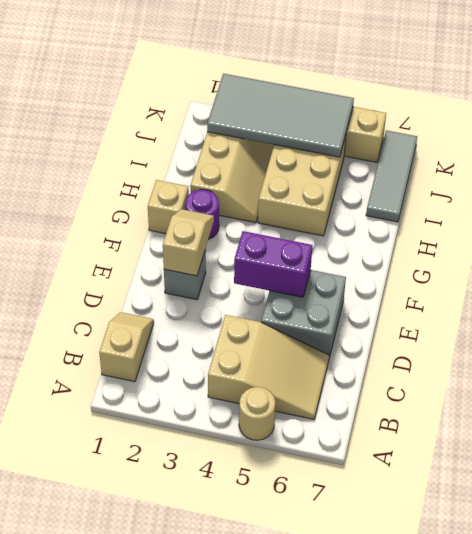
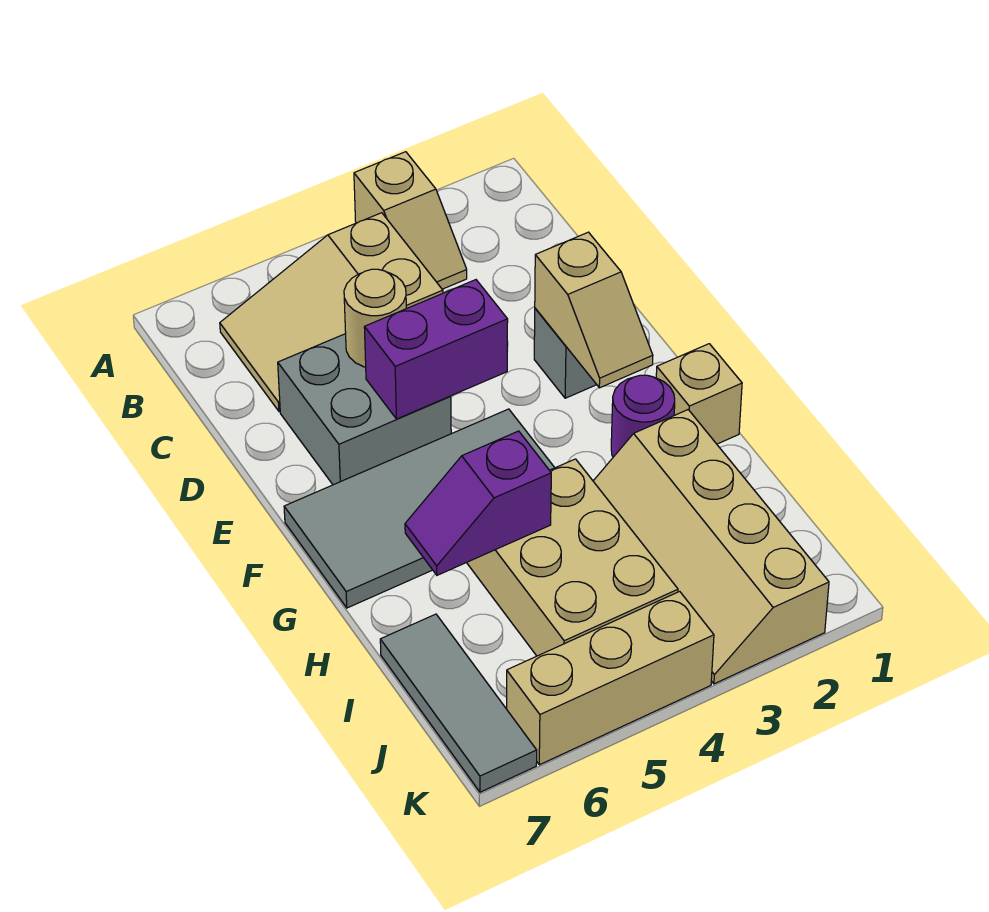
tan round brick A5 level 1 -> tan round brick D5 level 2
tan slope B1:C1 level 1 top B -> tan slope A3:B3 level 1 top A
none -> purple slope H5:H6 level 2 top 5
grey tile J2:K5 level 2 -> grey tile F4:G7 level 1

